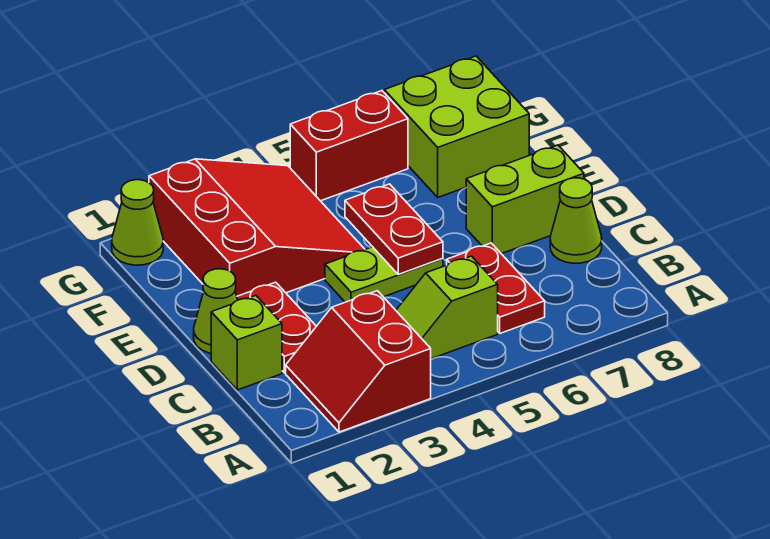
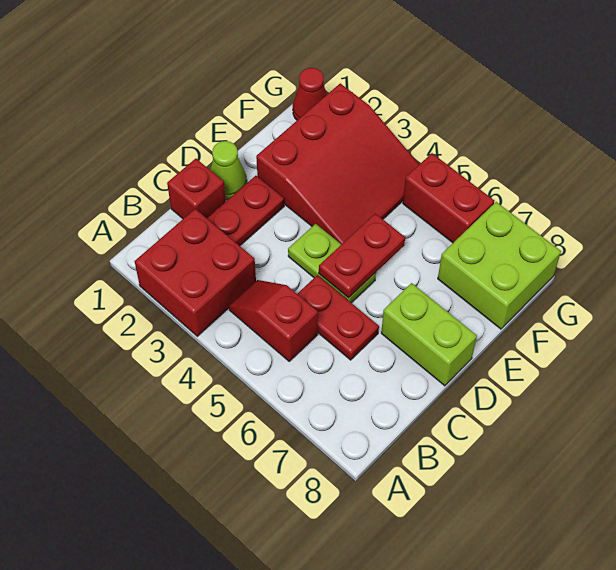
red slope A2:B3 level 1 top 3 -> red brick A2:B3 level 1
lime slope B4:B5 level 1 top 5 -> red slope B4:B5 level 1 top 5
red plate B6:C6 level 1 -> red plate C5:C6 level 1
lime brick C1 level 1 -> red brick C1 level 1
lime cone C8 level 1 -> none
lime cone G1 level 1 -> red cone G1 level 1

